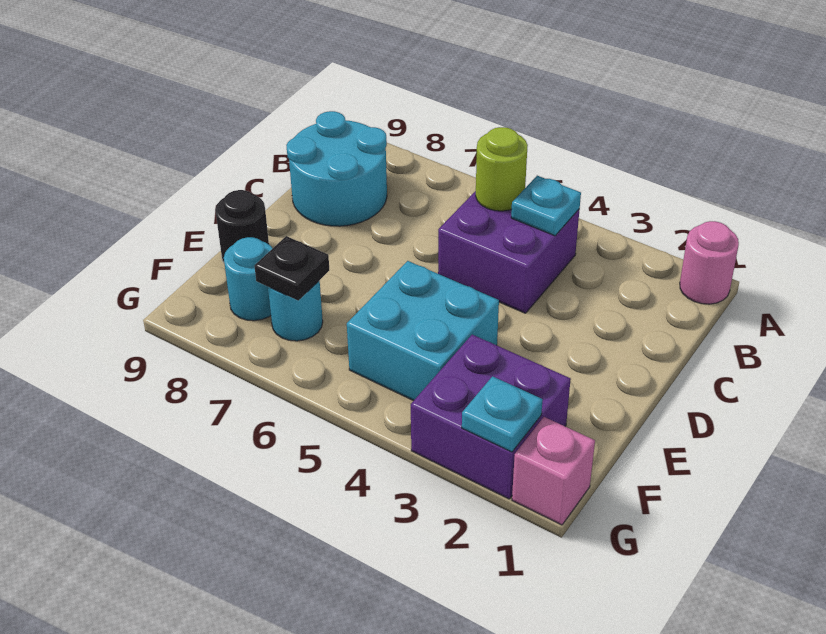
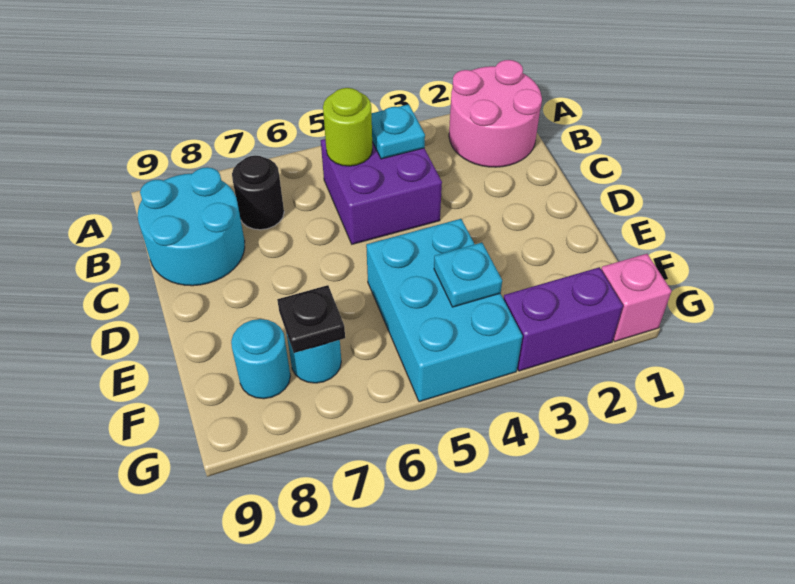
pink round brick A1 level 1 -> pink round brick A1:B2 level 1
cyan brick E4:F5 level 1 -> cyan brick E4:G5 level 1
black round brick E9 level 1 -> black round brick B7 level 1
purple brick F2:G3 level 1 -> purple brick G2:G3 level 1
cyan plate G2 level 2 -> cyan plate F4 level 2

